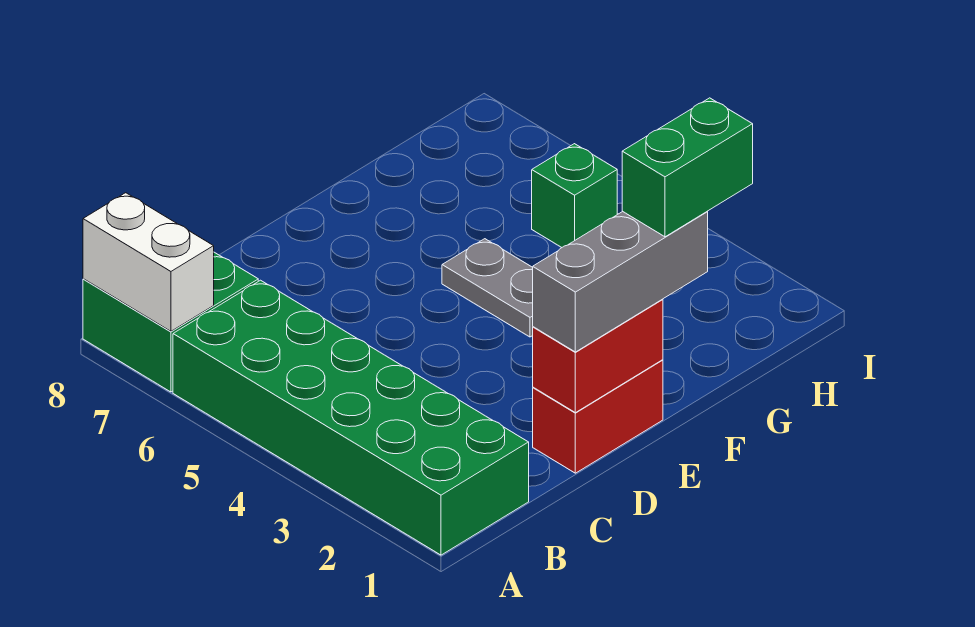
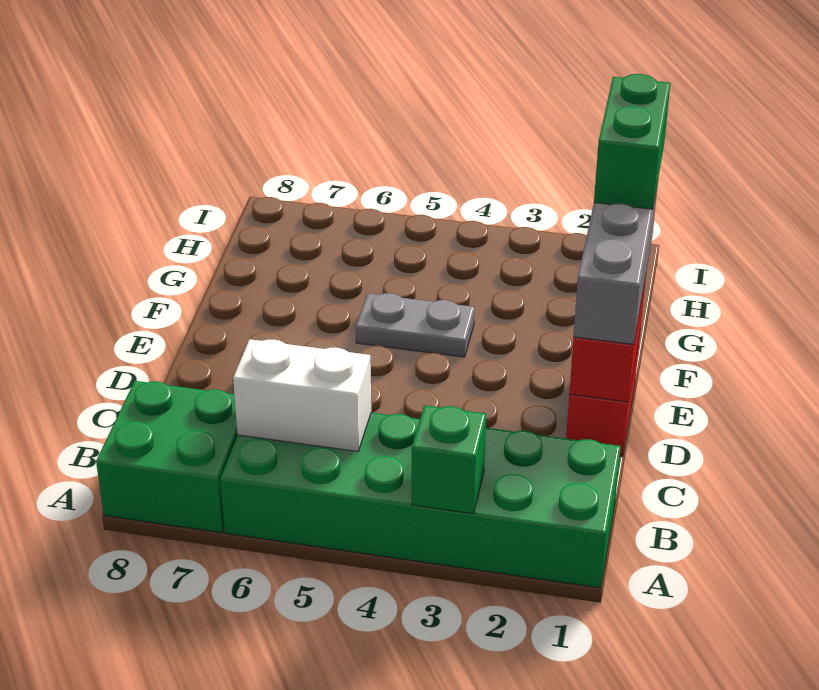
white brick A7:A8 level 2 -> white brick B5:B6 level 2
green brick H5 level 1 -> green brick A3 level 2

